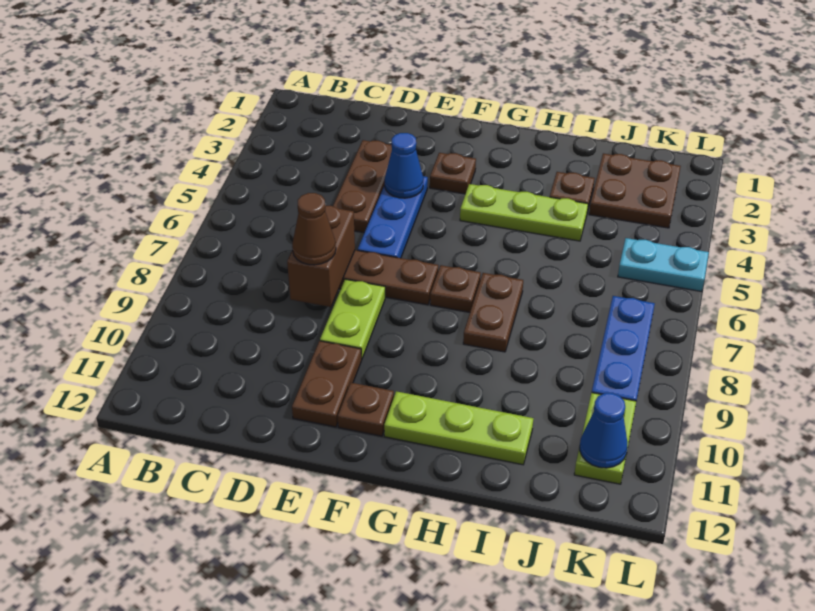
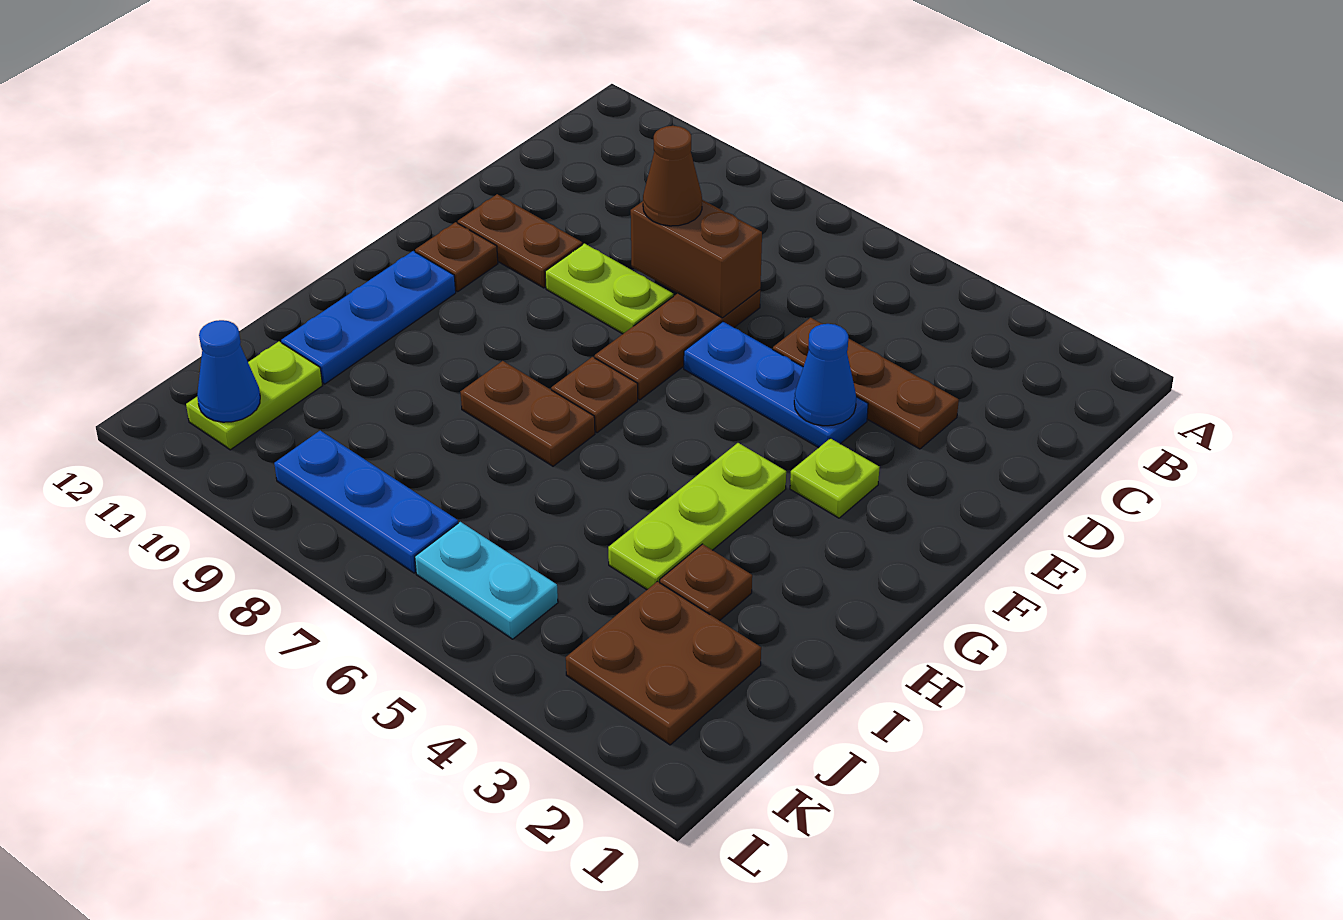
brown plate F3 level 1 -> lime plate F3 level 1
lime plate G11:I11 level 1 -> blue plate G11:I11 level 1
cyan plate K5:L5 level 1 -> cyan plate K5:K6 level 1
lime plate K10:K11 level 1 -> lime plate J11:K11 level 1

